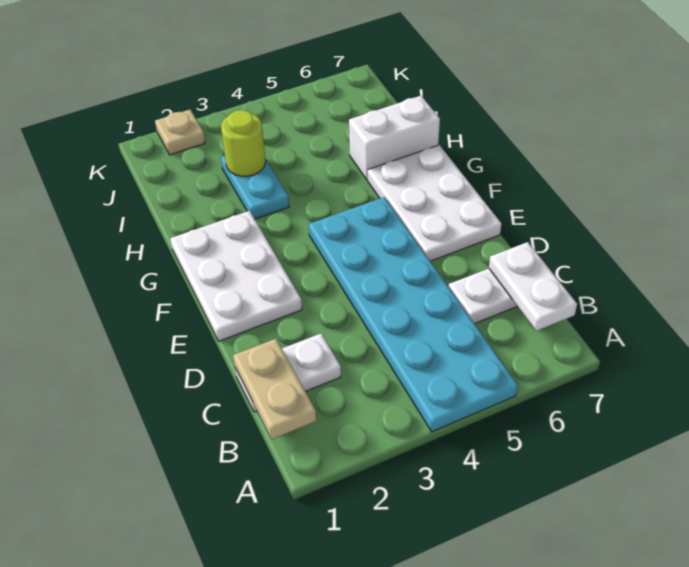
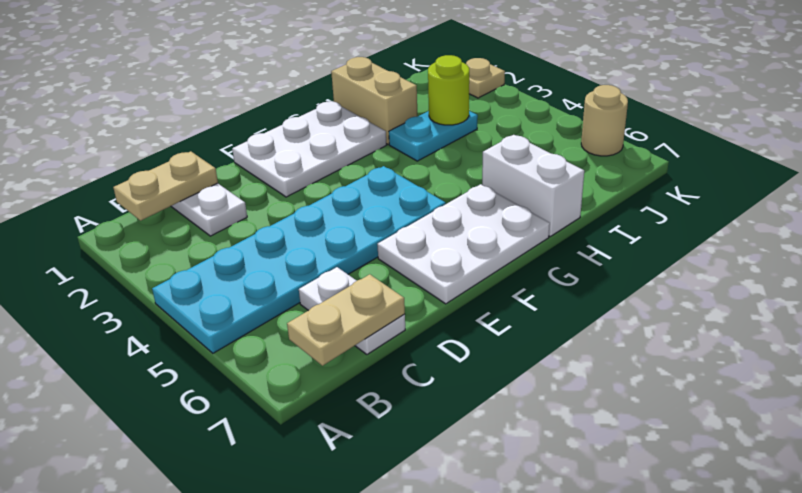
white plate B7:C7 level 2 -> tan plate B7:C7 level 2
none -> tan brick H1:H2 level 1
none -> tan round brick K6 level 1

